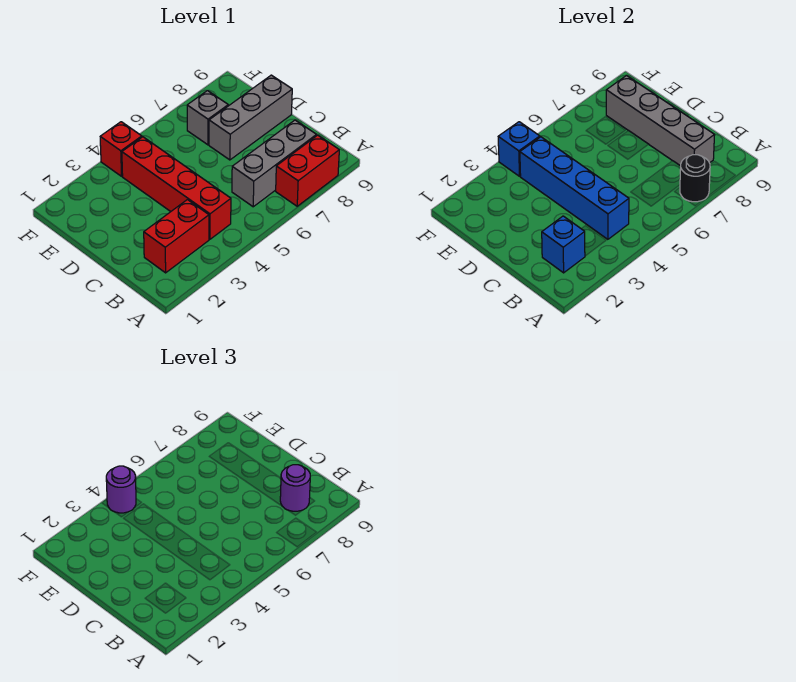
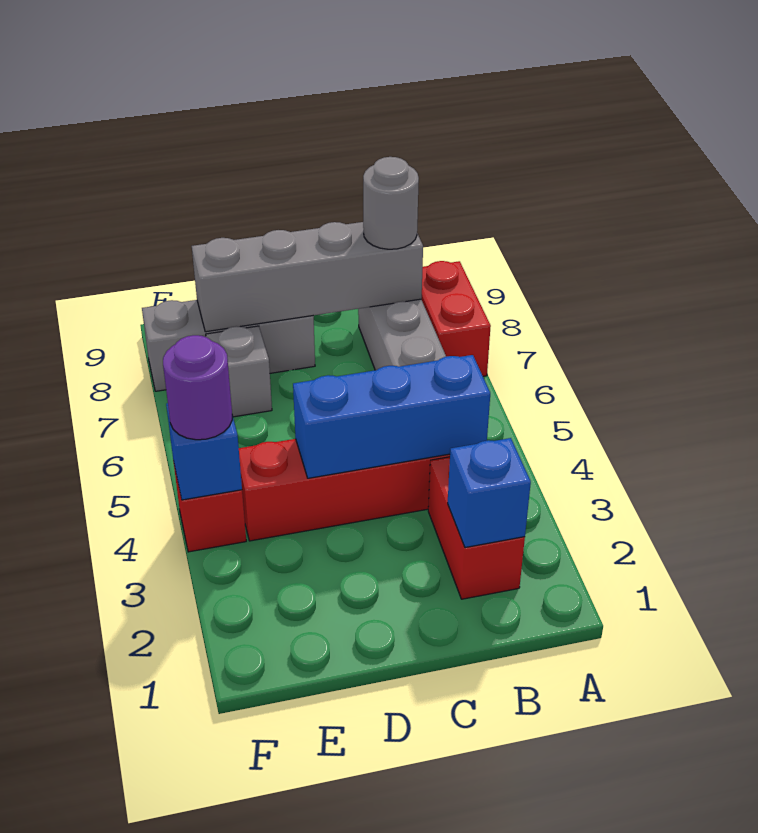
black round brick A7 level 2 -> none
blue brick B4:E4 level 2 -> blue brick B4:D4 level 2
purple round brick B8 level 3 -> grey round brick B8 level 3
grey brick D7:D9 level 1 -> grey brick D8:F8 level 1

